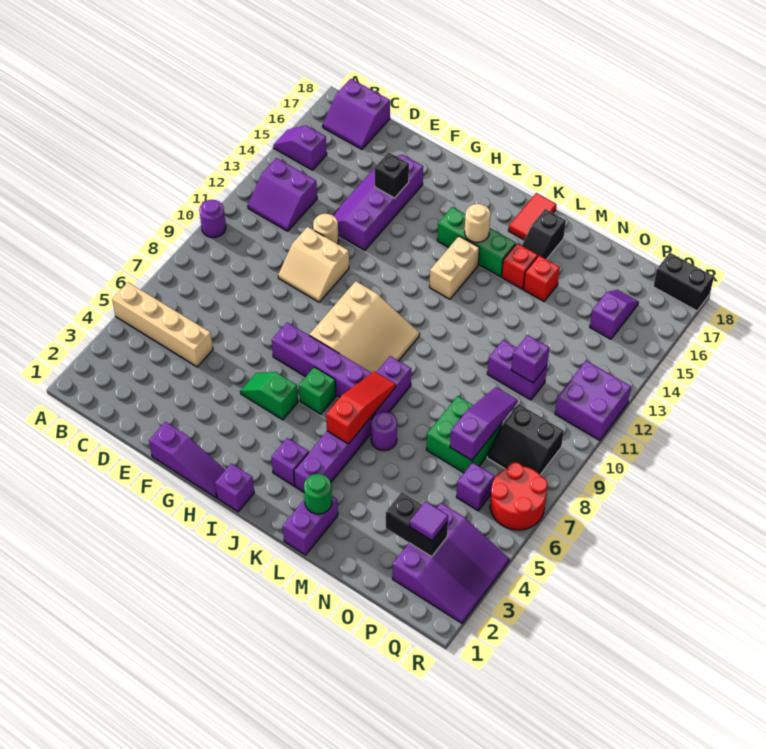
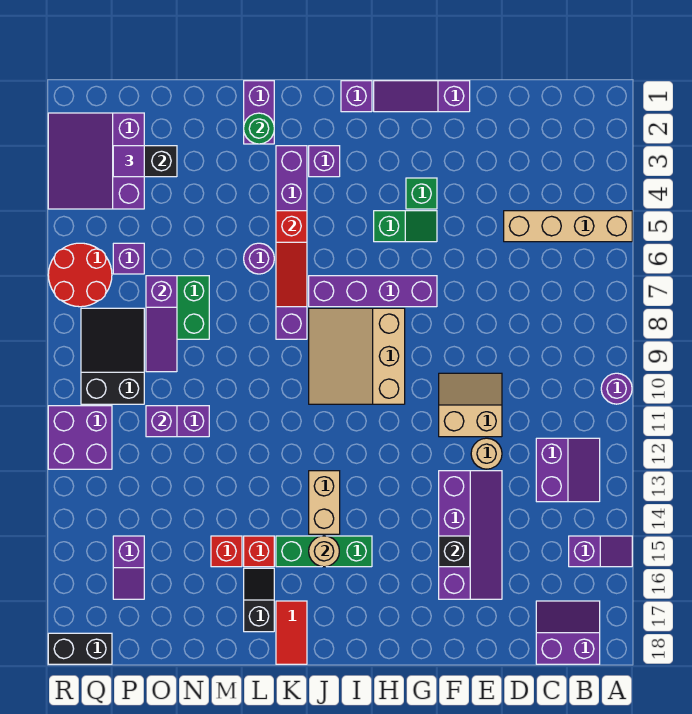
purple slope B12:C13 level 1 top 13 -> purple slope B12:C13 level 1 top C
green brick I6 level 1 -> green brick G4 level 1
black slope P8:Q9 level 1 top 9 -> black slope P8:Q10 level 1 top 10

